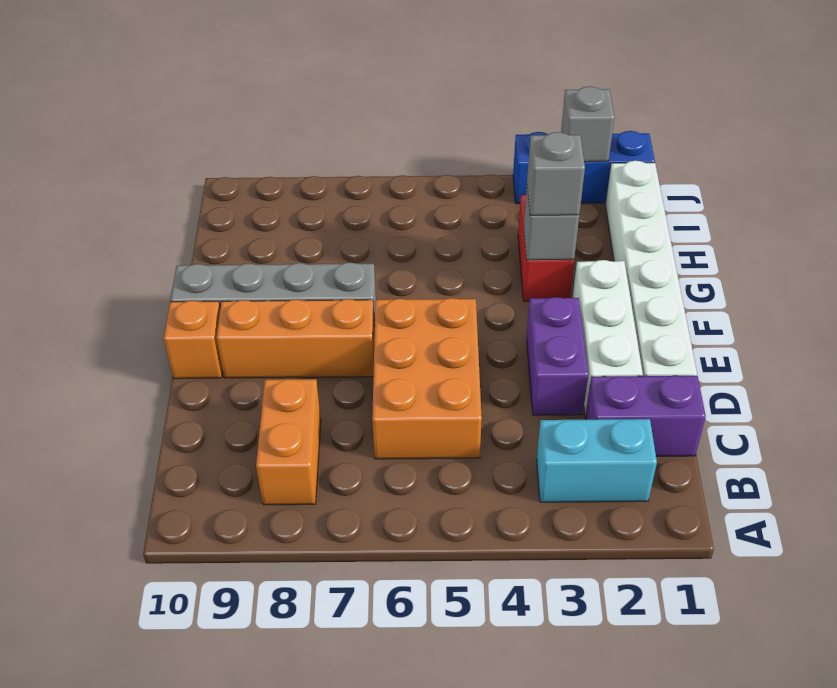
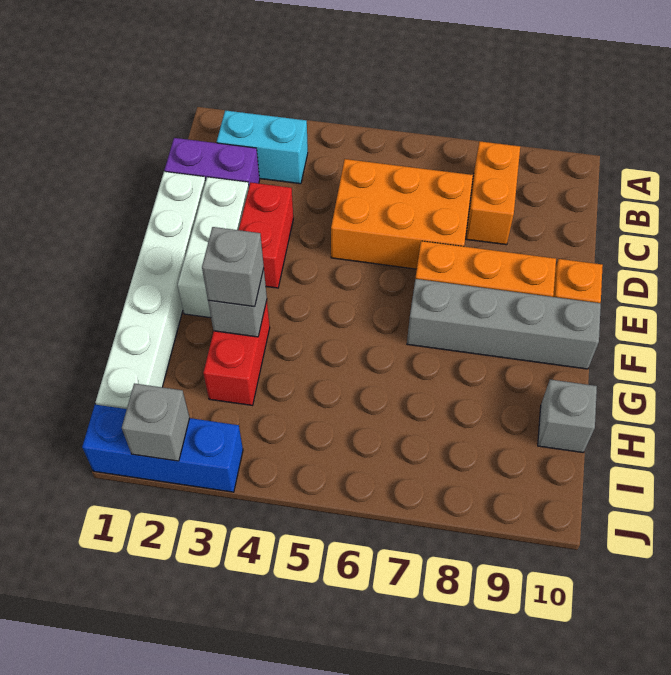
orange brick C5:E6 level 1 -> orange brick C5:D7 level 1
purple brick D3:E3 level 1 -> red brick D3:E3 level 1
none -> grey brick H10 level 1

